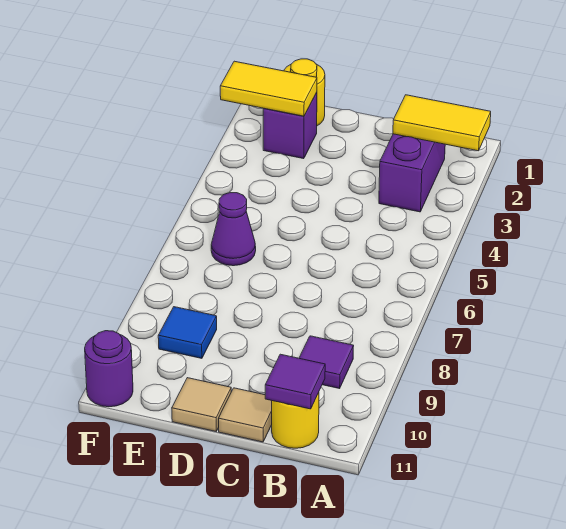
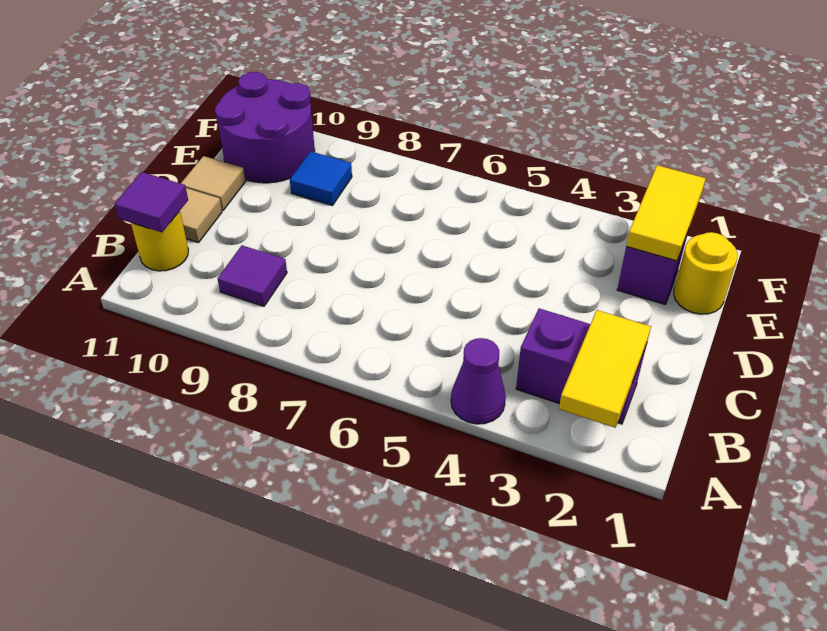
purple cone E6 level 1 -> purple cone A4 level 1
purple round brick F11 level 1 -> purple round brick E10:F11 level 1

